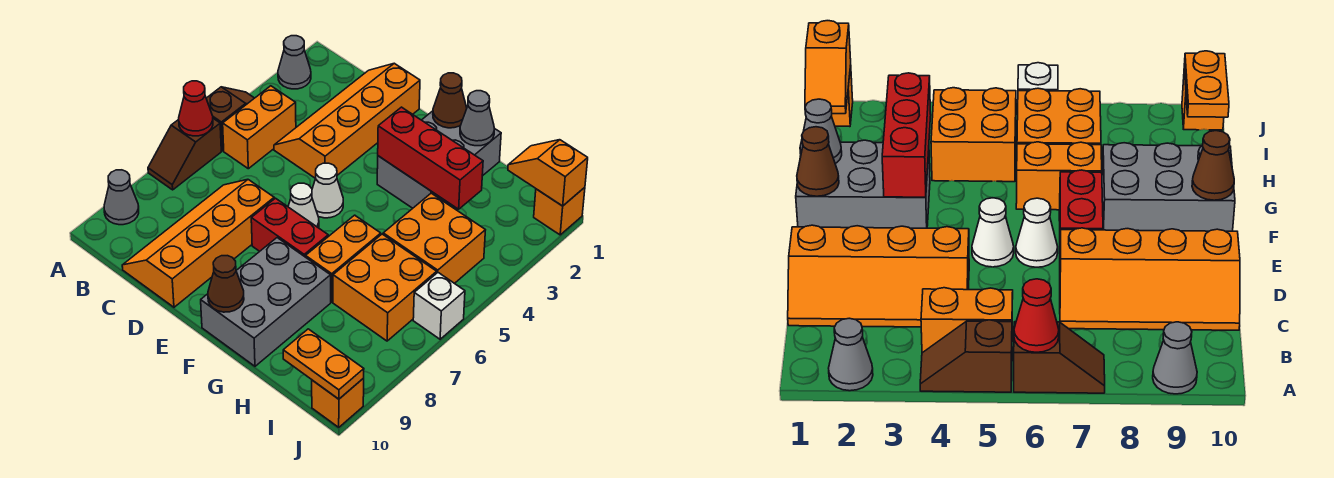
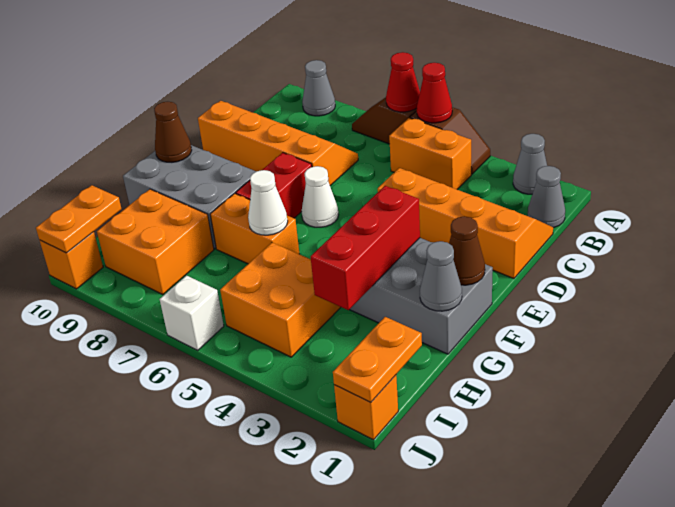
none -> red cone A5 level 2
none -> grey cone B1 level 1
white cone E5 level 1 -> white cone G6 level 2
orange brick H6:I7 level 1 -> orange brick H8:I9 level 1
orange slope I1:J1 level 2 top J -> orange plate I1:J1 level 2

